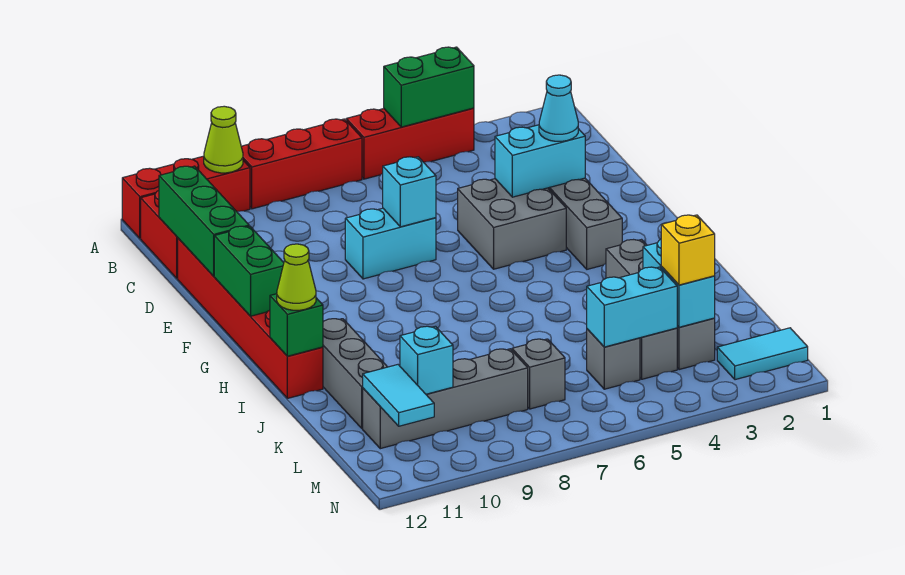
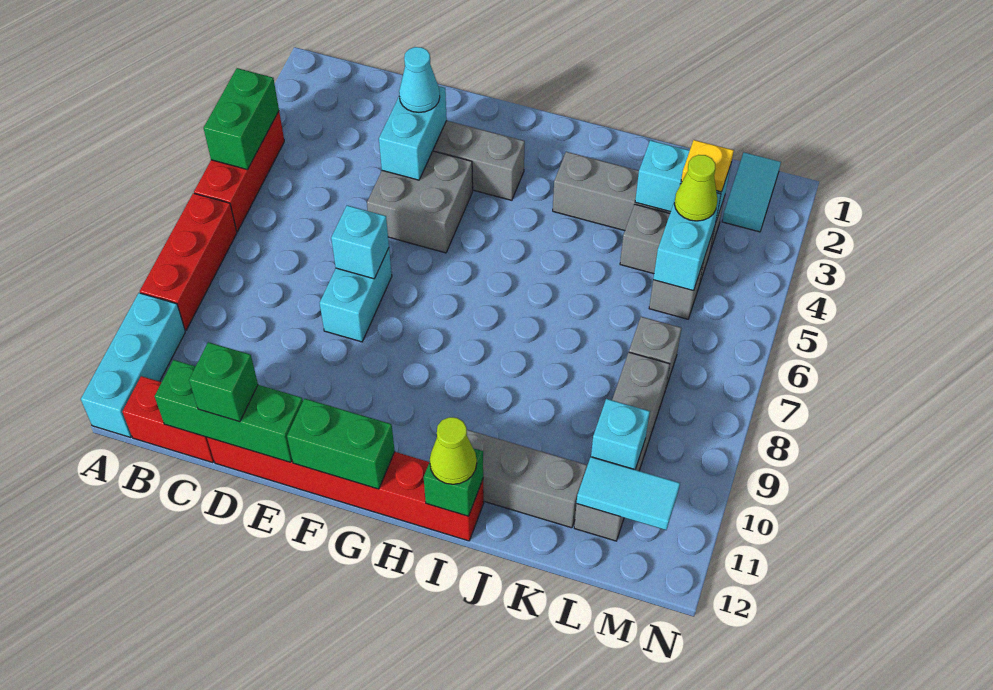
red brick A10:A12 level 1 -> cyan brick A10:A12 level 1
lime cone A10 level 2 -> lime cone L4 level 3
none -> green brick D12 level 3
yellow brick L3 level 3 -> yellow plate L3 level 3

